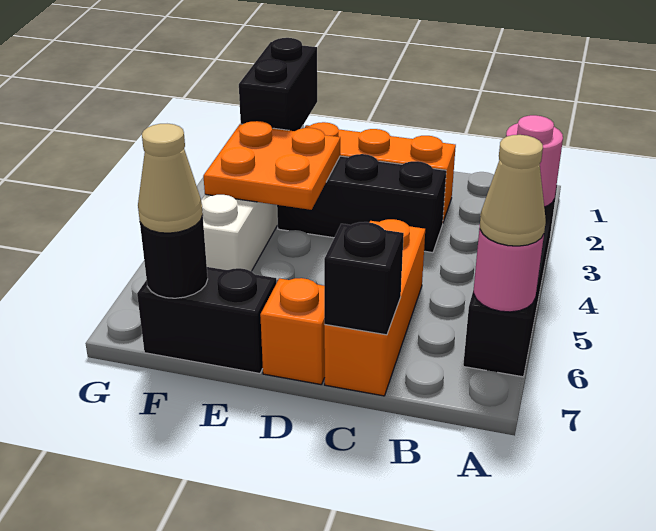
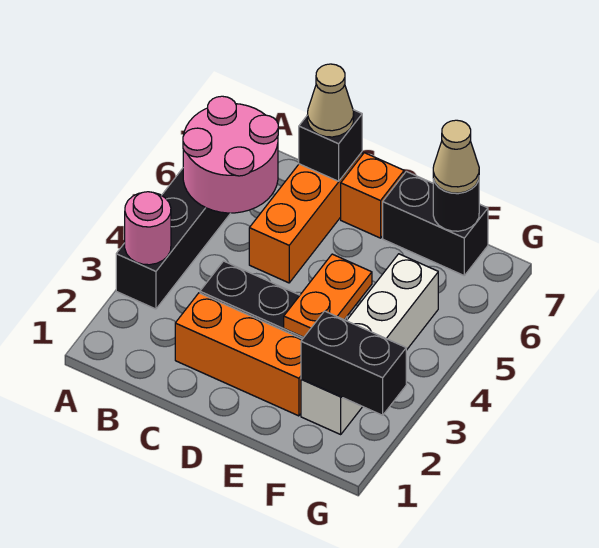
pink round brick A6 level 2 -> pink round brick A5:B6 level 2
tan cone A6 level 3 -> tan cone C7 level 3
orange plate E3:F4 level 2 -> orange plate E3:E4 level 2
black brick F1:F2 level 2 -> black brick F2:G2 level 2

